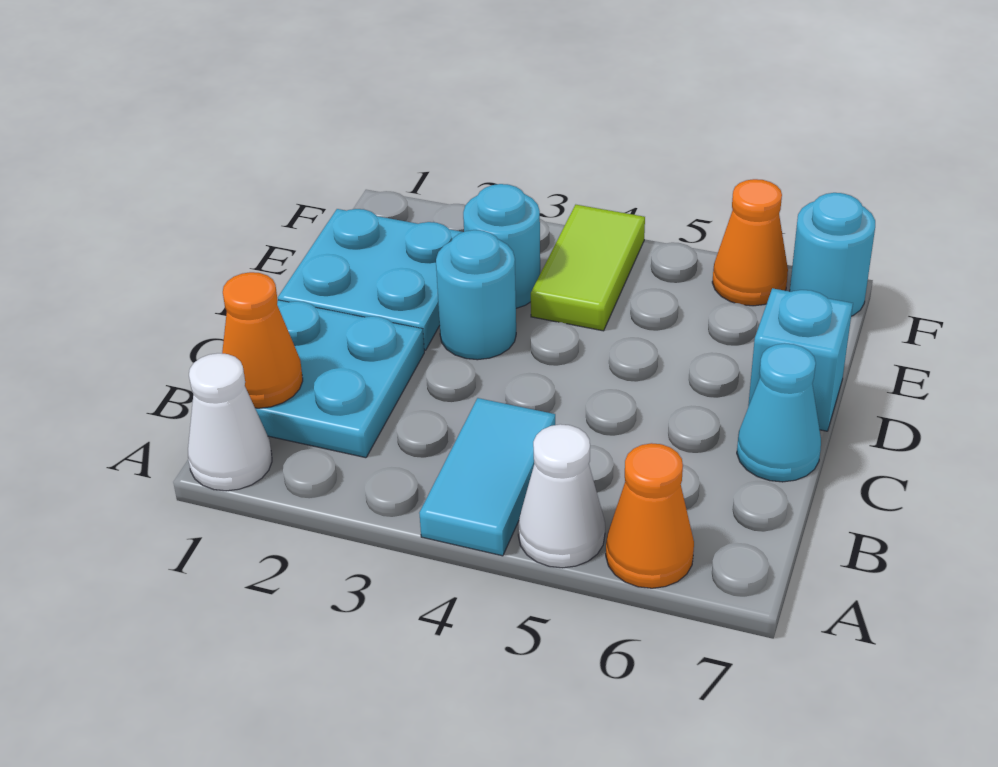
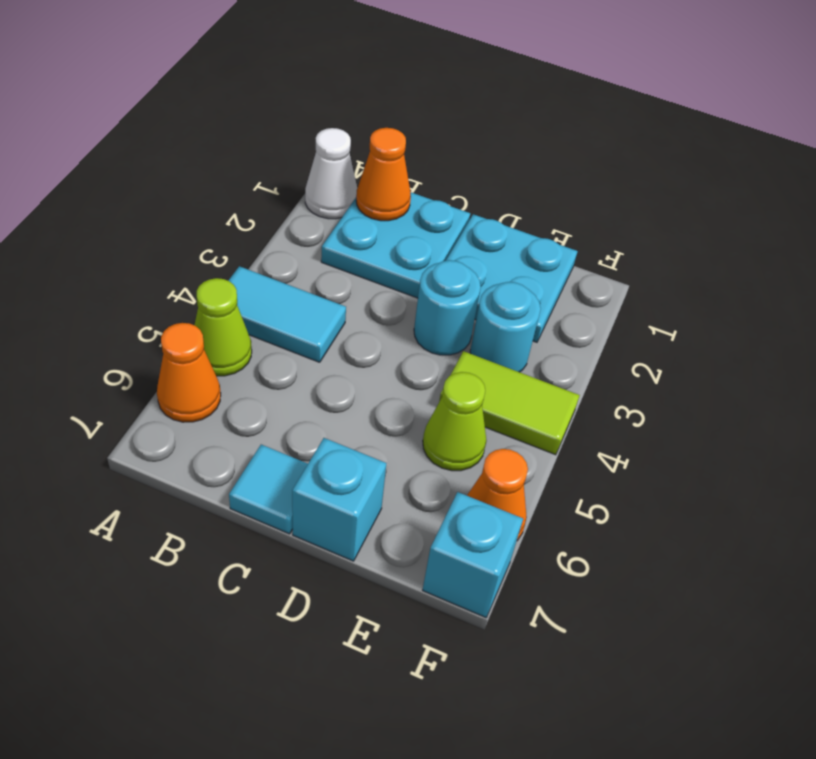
white cone A5 level 1 -> lime cone A5 level 1
cyan cone C7 level 1 -> cyan tile C7 level 1
none -> lime cone E5 level 1
cyan round brick F7 level 1 -> cyan brick F7 level 1

